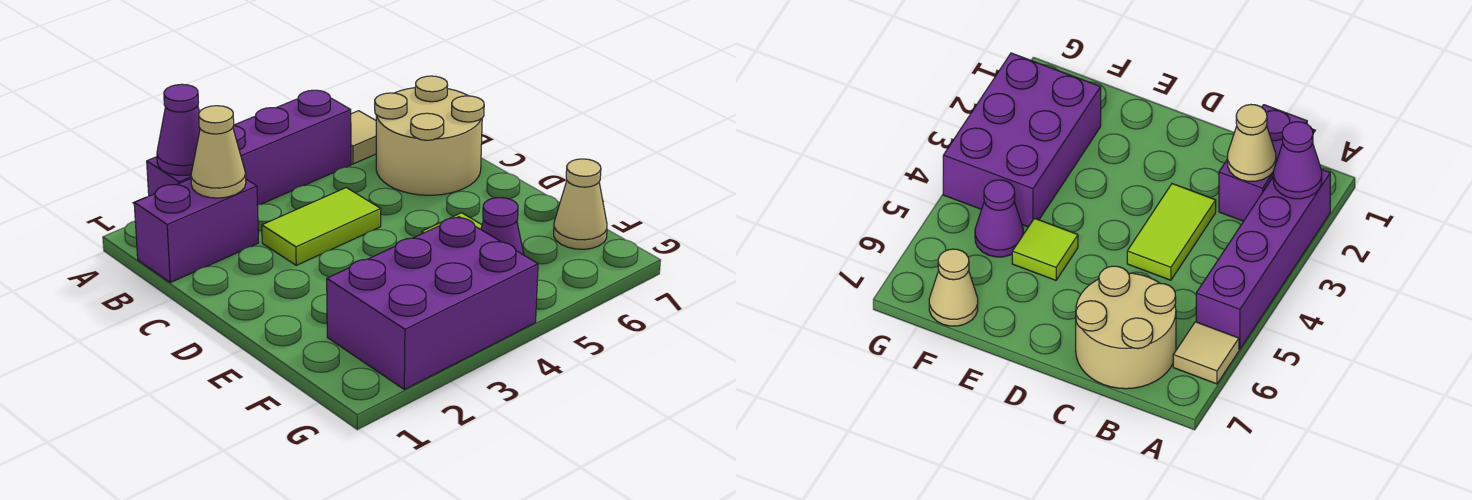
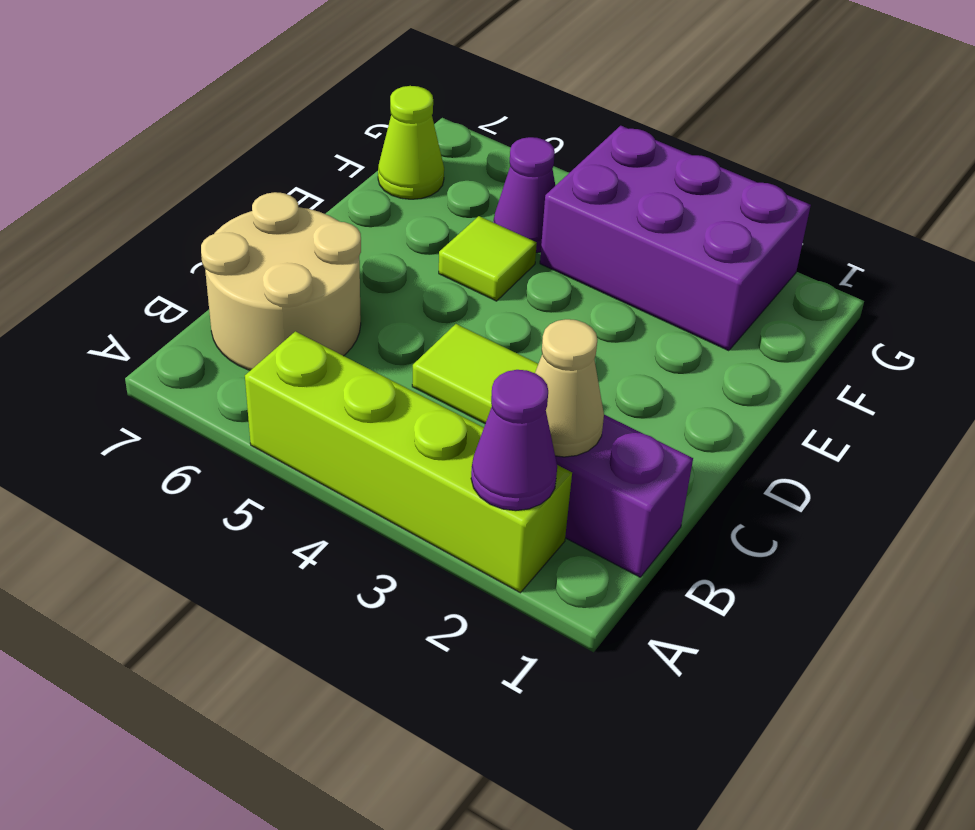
purple brick A2:A5 level 1 -> lime brick A2:A5 level 1
tan tile A6 level 1 -> none
tan cone F7 level 1 -> lime cone F7 level 1

